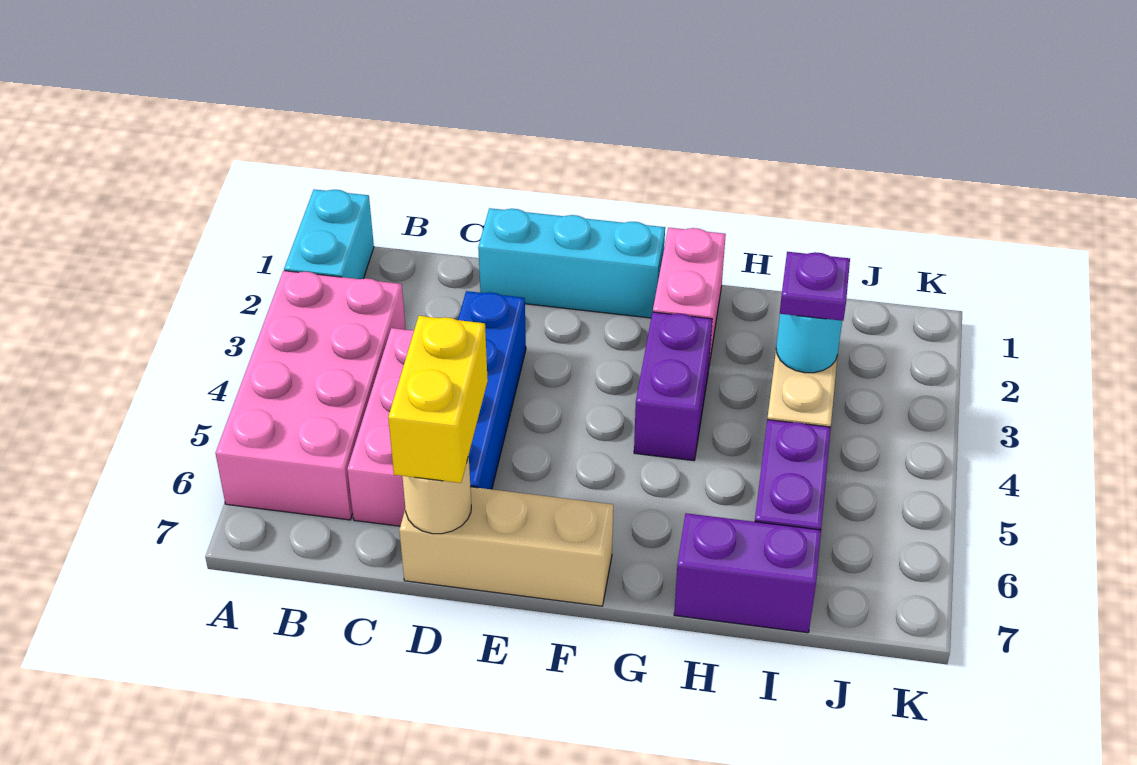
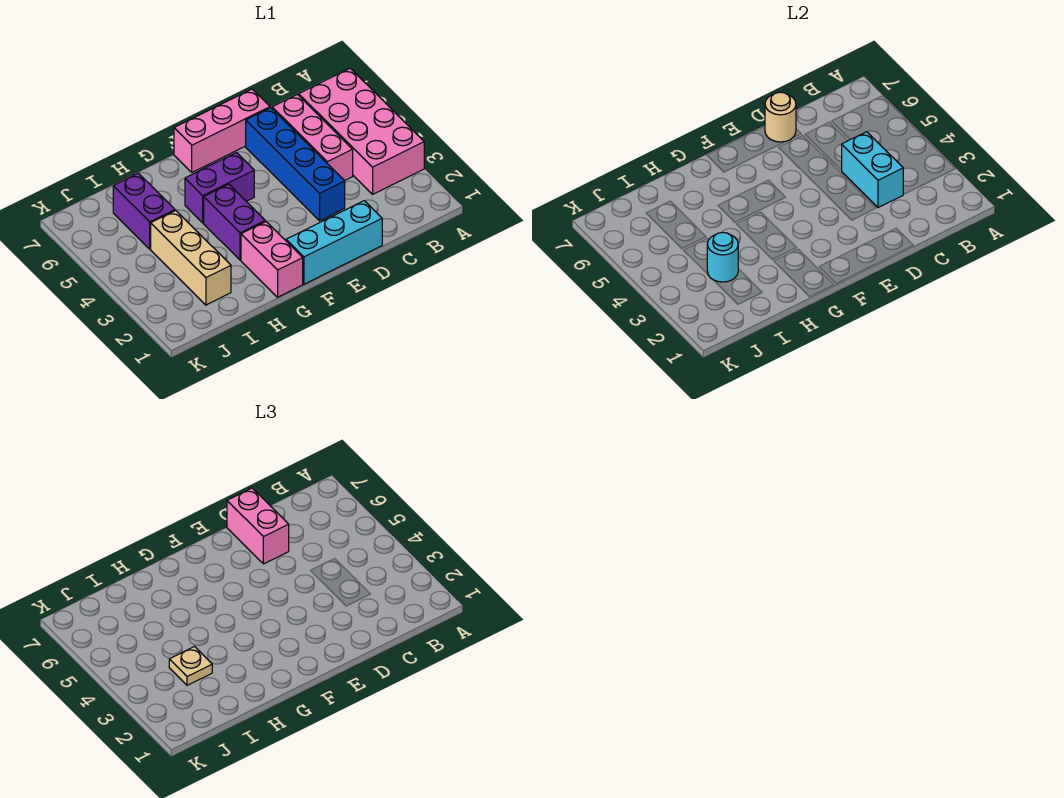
cyan brick A1:A2 level 1 -> cyan brick C3:C4 level 2
yellow brick D6:D7 level 3 -> pink brick D6:D7 level 3
tan brick D7:F7 level 1 -> pink brick D7:F7 level 1
purple brick H7:I7 level 1 -> purple brick F5:G5 level 1
purple plate I3 level 3 -> tan plate I3 level 3

